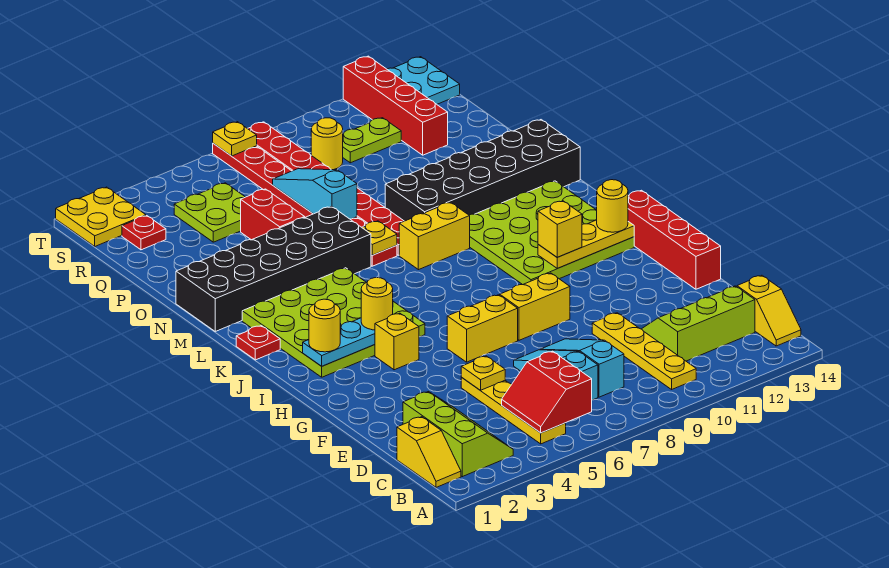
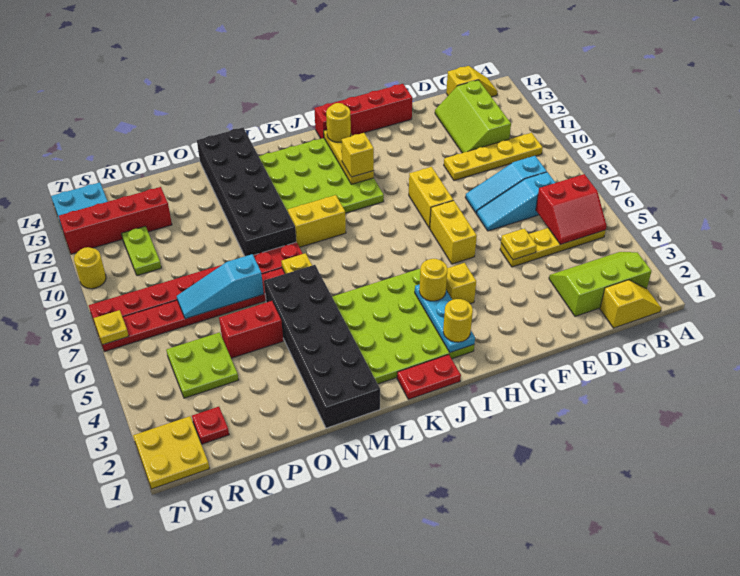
red plate K1 level 1 -> red plate J1:K1 level 1
yellow brick L8:L9 level 1 -> yellow brick K9:L9 level 1
yellow round brick R9 level 1 -> yellow round brick T10 level 1

